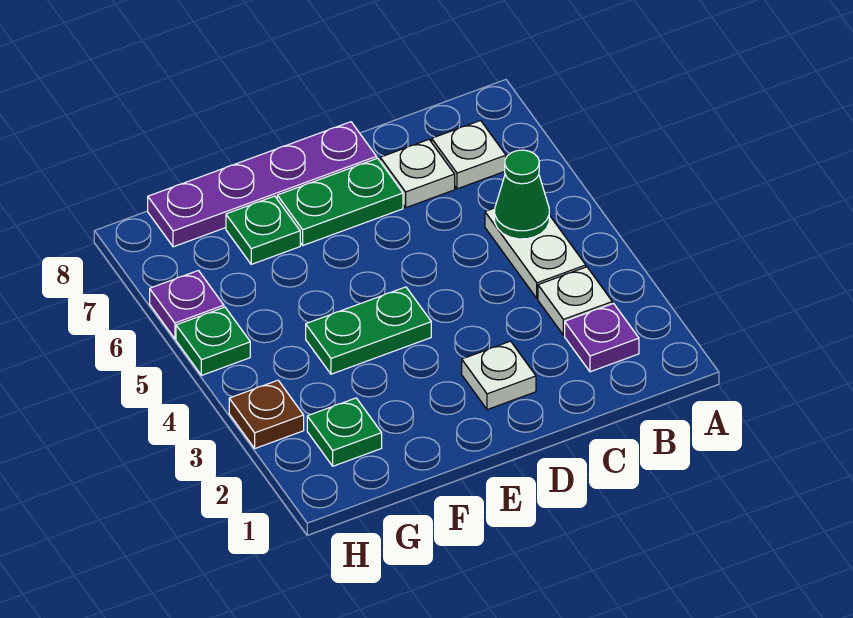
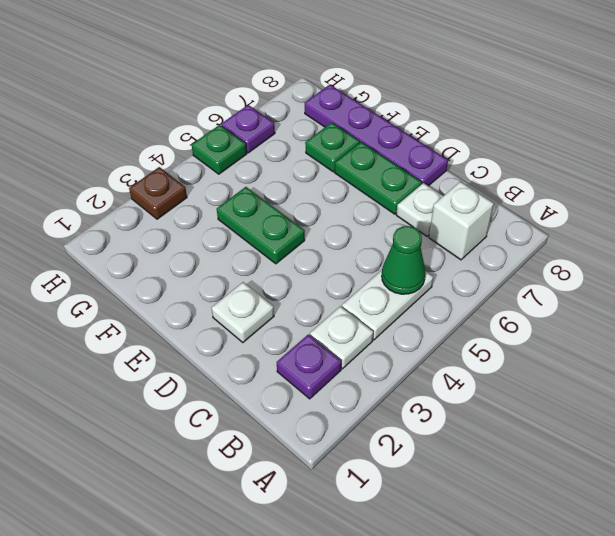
white plate B7 level 1 -> white brick B7 level 1
green plate G2 level 1 -> none

